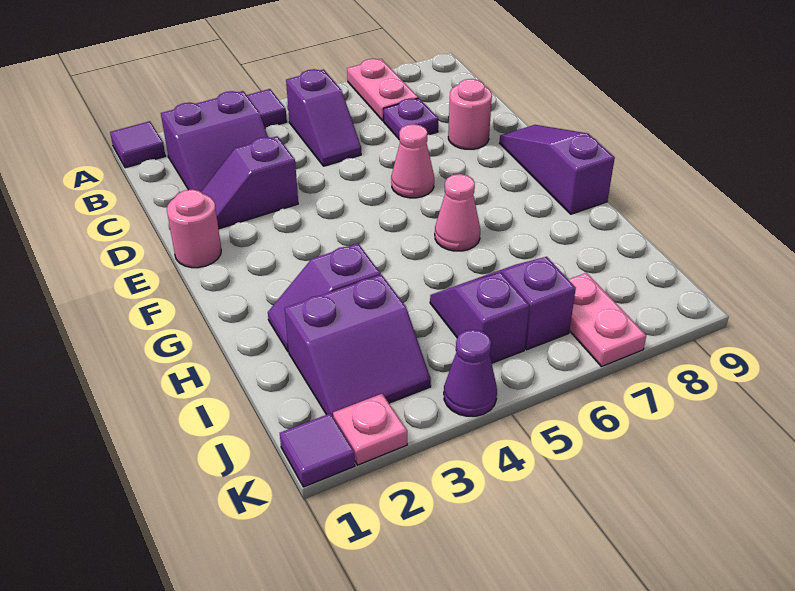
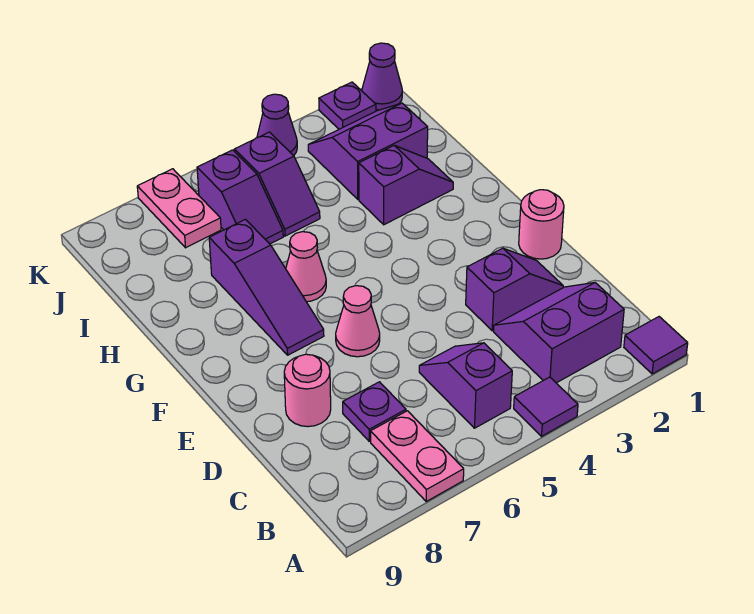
purple slope E9:G9 level 1 top G -> purple slope F7:H7 level 1 top H
purple tile K1 level 1 -> purple cone K1 level 1
pink plate K2 level 1 -> purple plate K2 level 1

